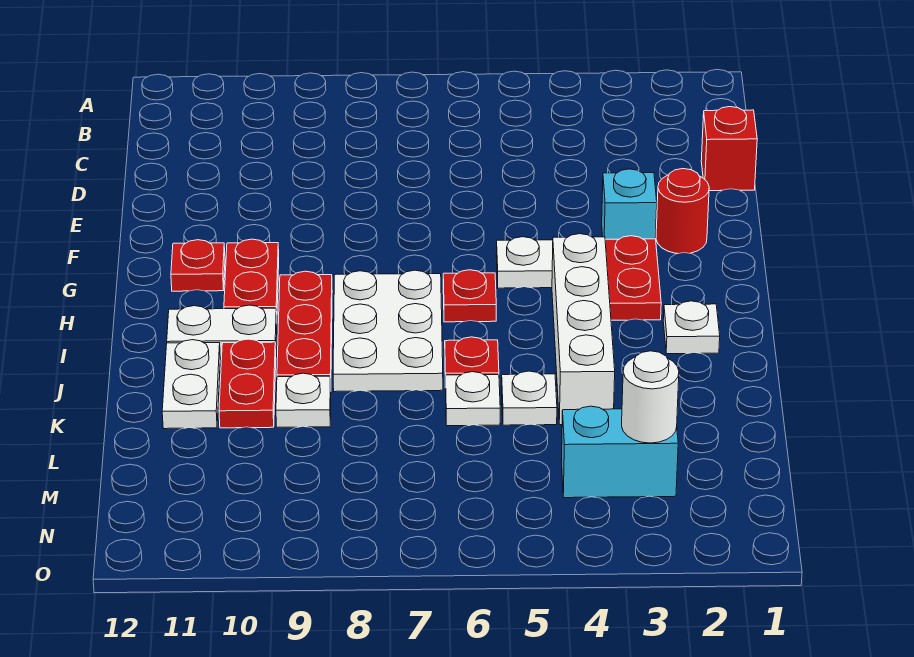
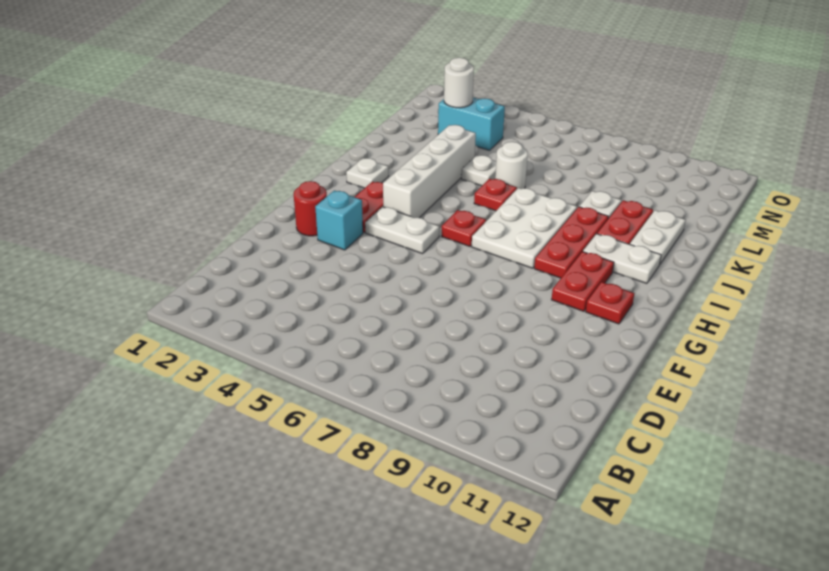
red brick D1 level 1 -> none
white plate K6 level 1 -> white round brick K6 level 1

